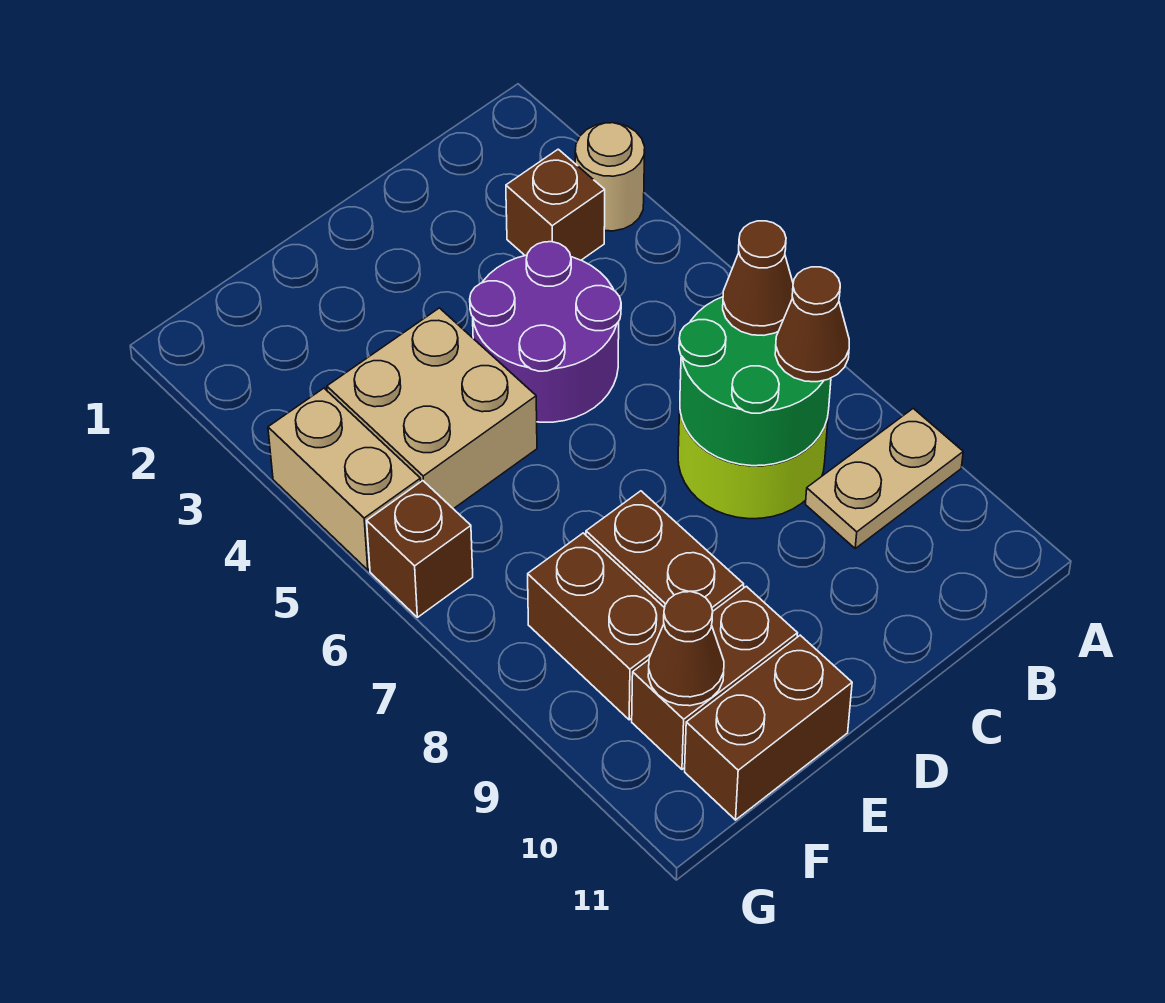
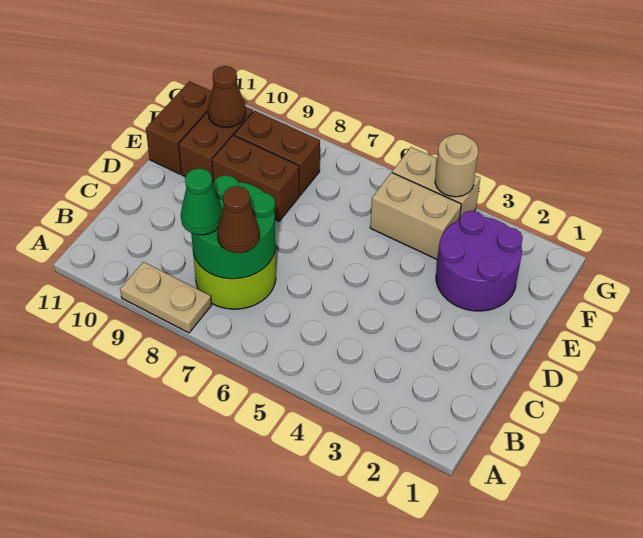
tan round brick A3 level 1 -> tan round brick G4 level 2
tan plate A9:B9 level 1 -> tan plate A8:A9 level 1
brown brick B3 level 1 -> none
brown cone B8 level 3 -> green cone B8 level 3
purple round brick C4:D5 level 1 -> purple round brick E2:F3 level 1
tan brick E4:F5 level 1 -> tan brick F4:F5 level 1
brown brick G6 level 1 -> none

